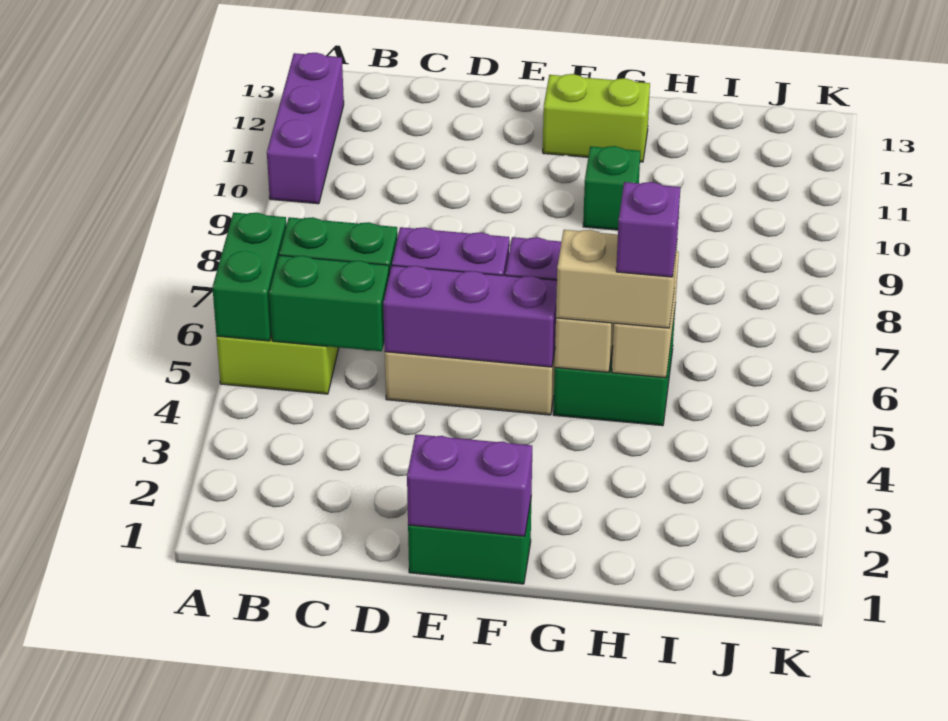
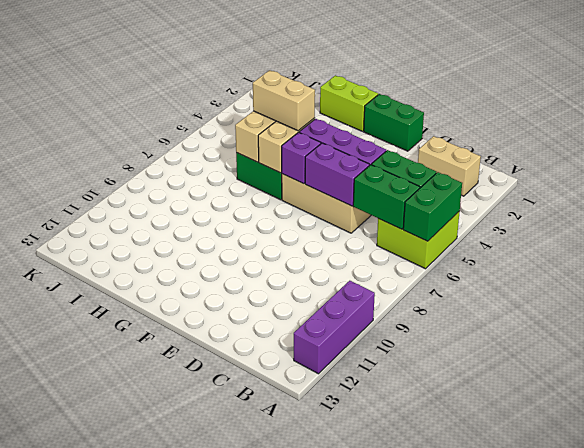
none -> tan brick B2:C2 level 1
purple brick E1:F1 level 2 -> none
lime brick F12:G12 level 1 -> lime brick G1:H1 level 1
green brick G10 level 1 -> none
purple brick H5 level 4 -> none

